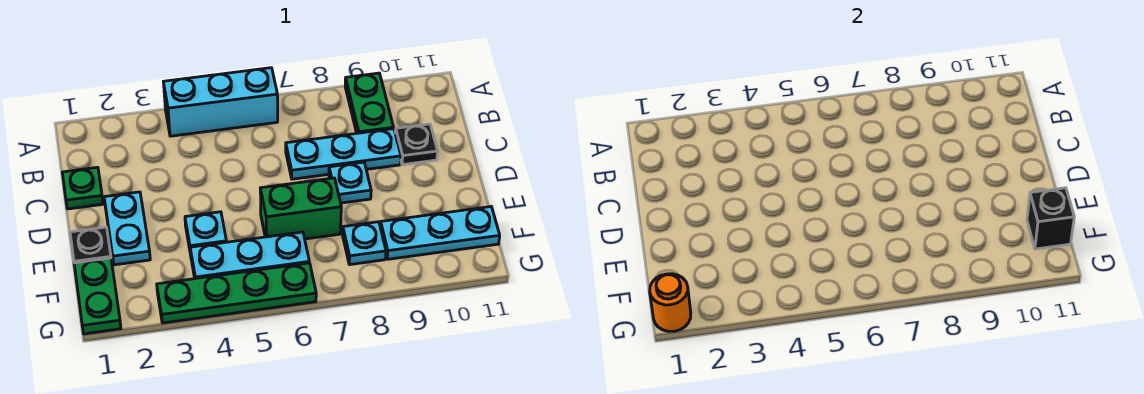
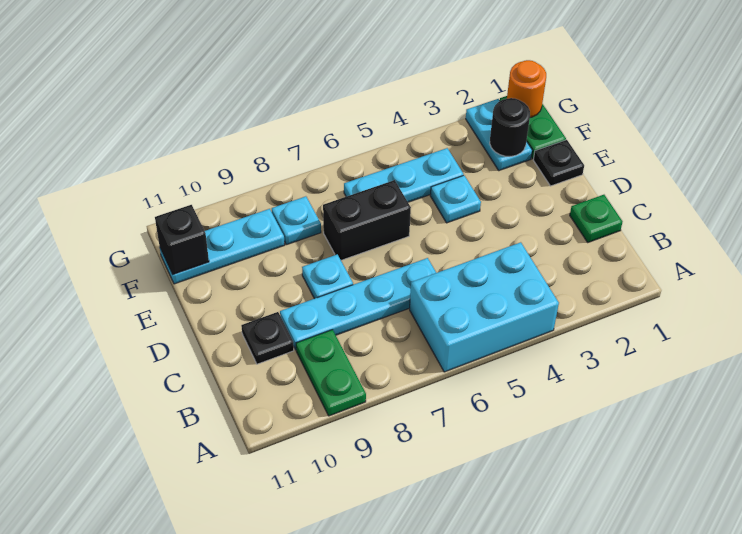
cyan brick A4:A6 level 1 -> cyan brick A4:B6 level 1
cyan plate C7:C9 level 1 -> cyan plate C6:C9 level 1
cyan plate D2:E2 level 1 -> cyan plate F2:G2 level 1
green brick E6:E7 level 1 -> black brick E6:E7 level 1
none -> black round brick F2 level 2
green plate G3:G6 level 1 -> none

